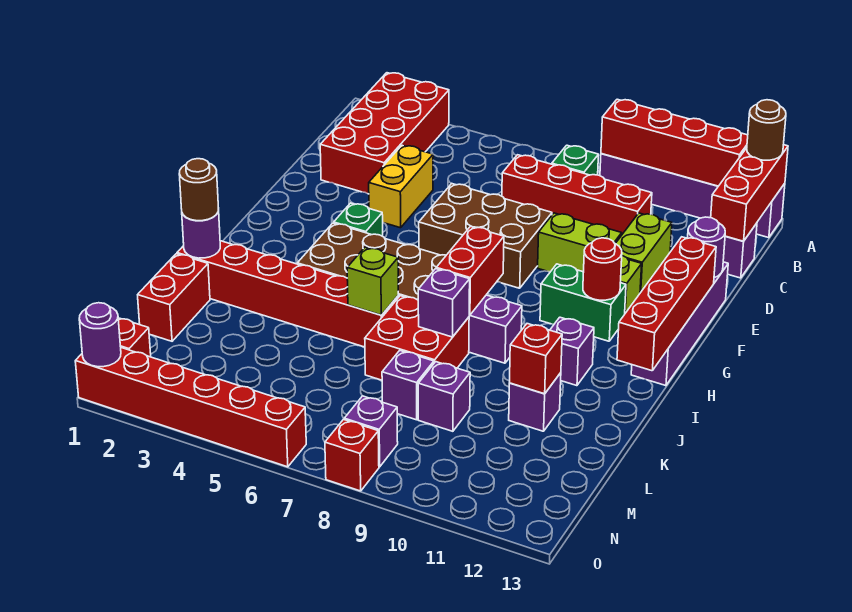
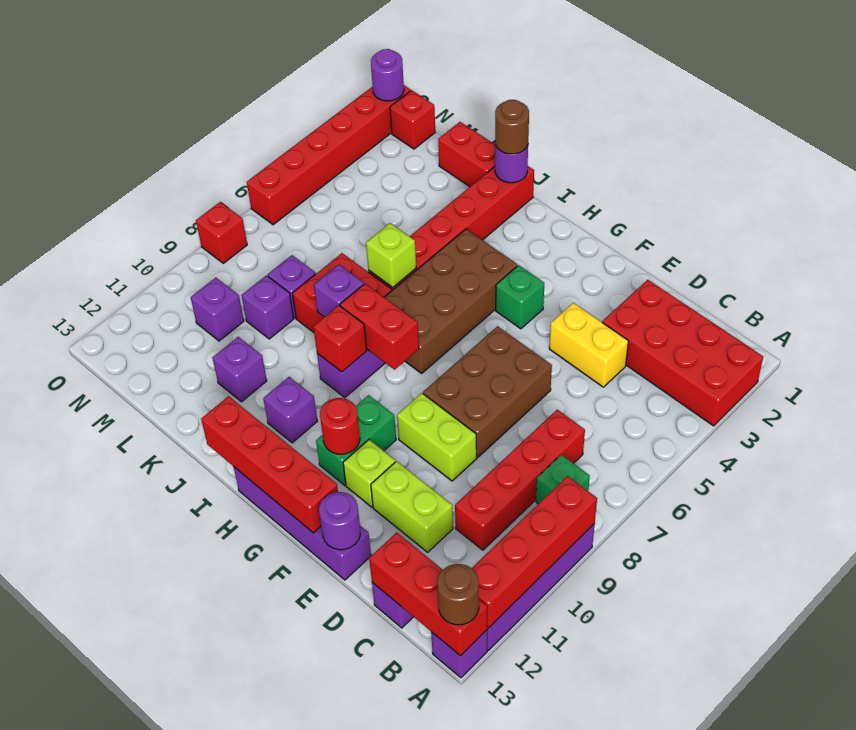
lime brick E9:E10 level 1 -> lime brick E9:F9 level 1
red brick K11 level 2 -> red brick I9 level 2
purple brick N8 level 1 -> purple brick M10 level 1

